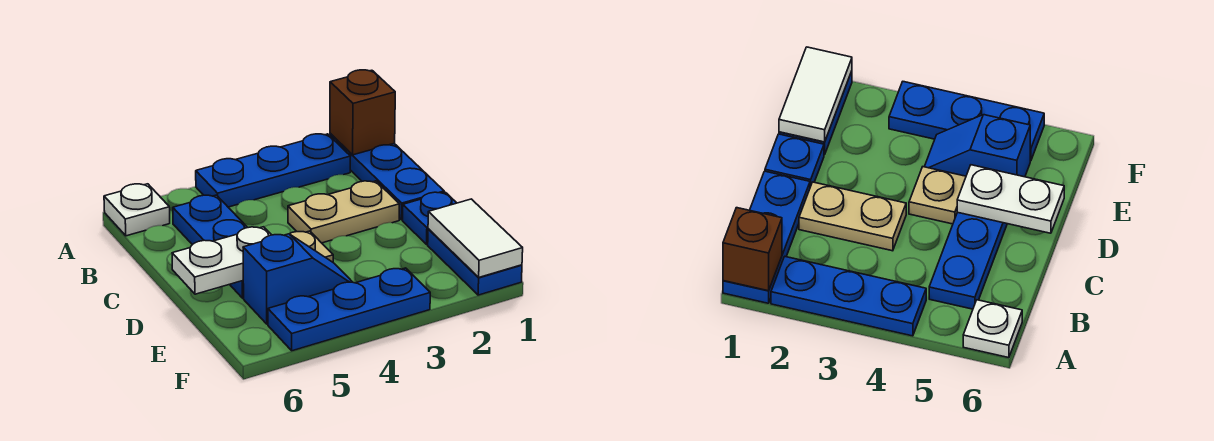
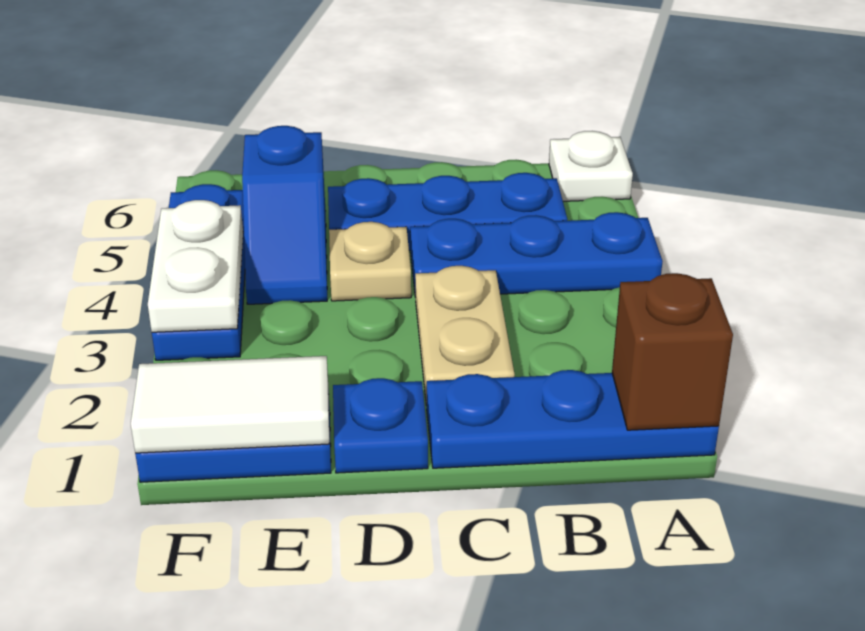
blue plate A2:A4 level 1 -> blue plate A4:C4 level 1
white plate D5:D6 level 2 -> white plate F3:F4 level 2

